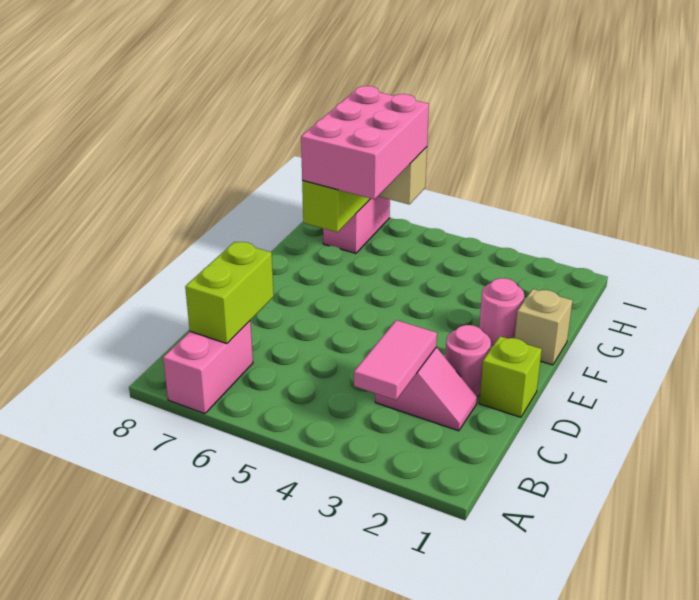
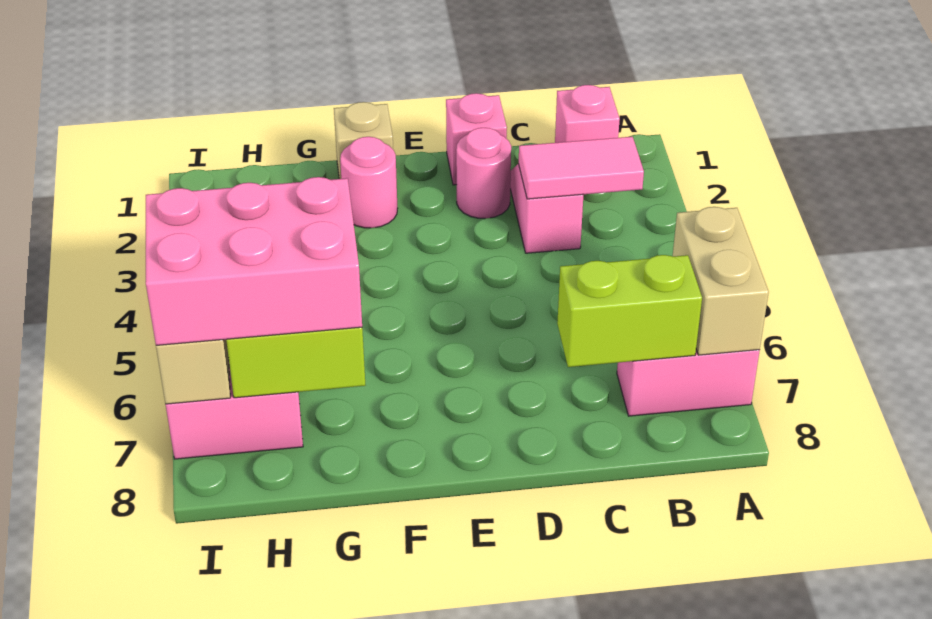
none -> tan brick A6:A7 level 2
none -> pink brick B1 level 1
lime brick D1 level 1 -> pink brick D1 level 1

